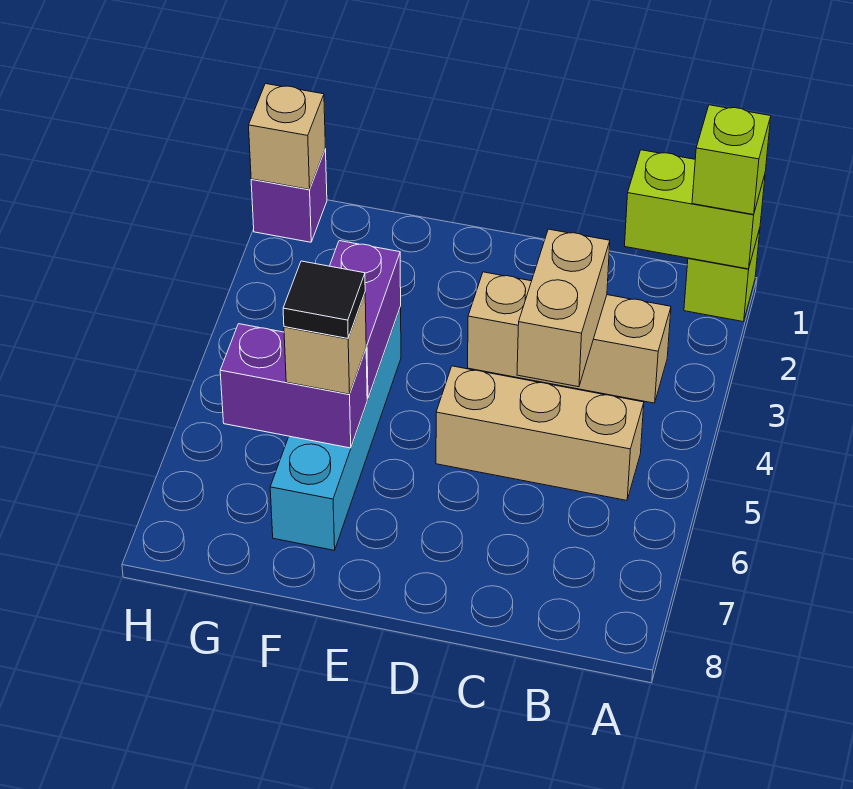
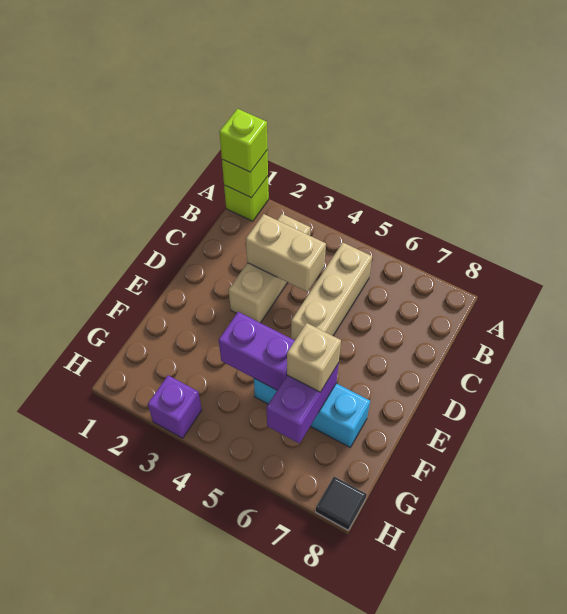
lime brick A1:B1 level 2 -> lime brick A1 level 2
cyan brick F4:F7 level 1 -> cyan brick F5:F7 level 1
black tile F6 level 4 -> black tile H8 level 1
purple brick H1 level 1 -> purple brick H3 level 1
tan brick H1 level 2 -> none

